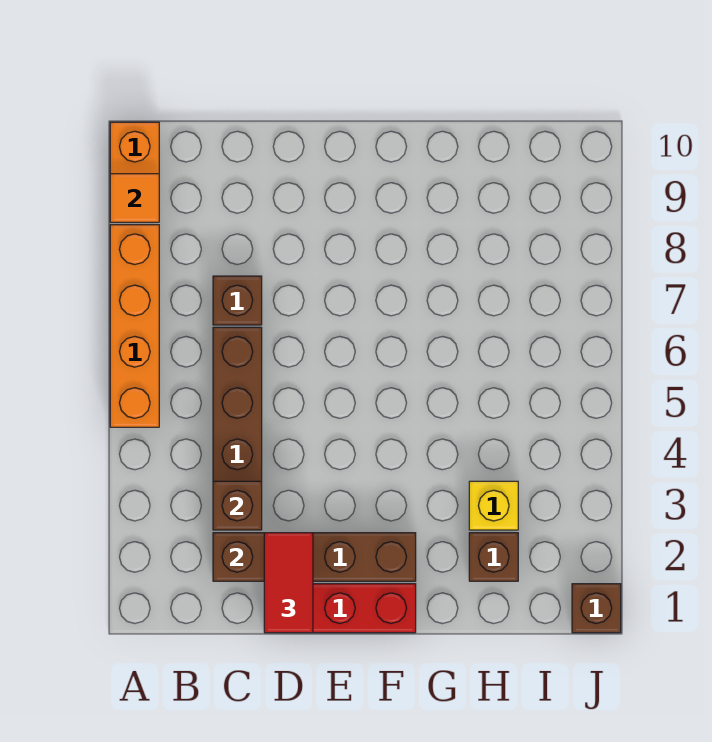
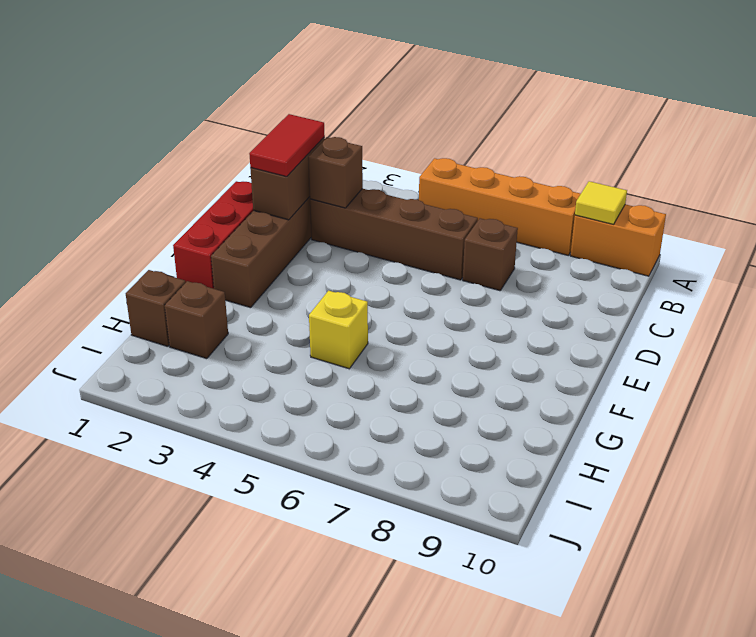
orange tile A9 level 2 -> yellow tile A9 level 2
red tile D1:D2 level 3 -> red tile C2:D2 level 3
yellow brick H3 level 1 -> yellow brick G5 level 1
brown brick J1 level 1 -> brown brick H1 level 1

